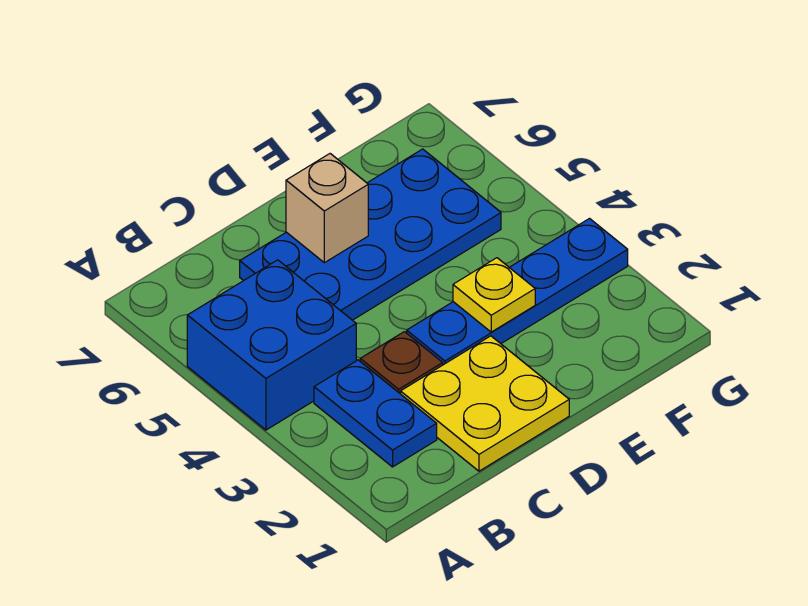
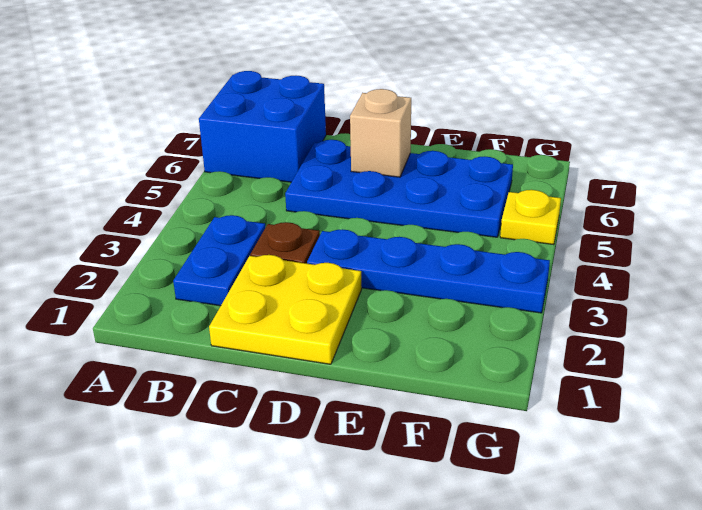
blue brick A4:B5 level 1 -> blue brick A6:B7 level 1
yellow plate E3 level 2 -> yellow plate G5 level 1

